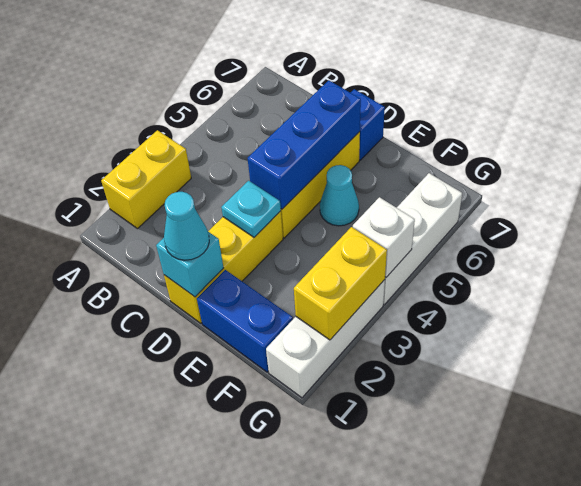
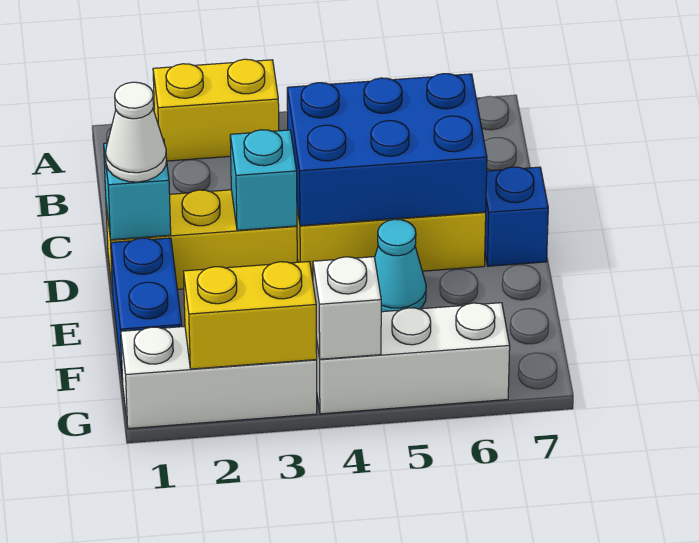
cyan cone D1 level 3 -> white cone D1 level 3
cyan plate D3 level 2 -> cyan brick D3 level 2
blue brick D4:D6 level 2 -> blue brick C4:D6 level 2

